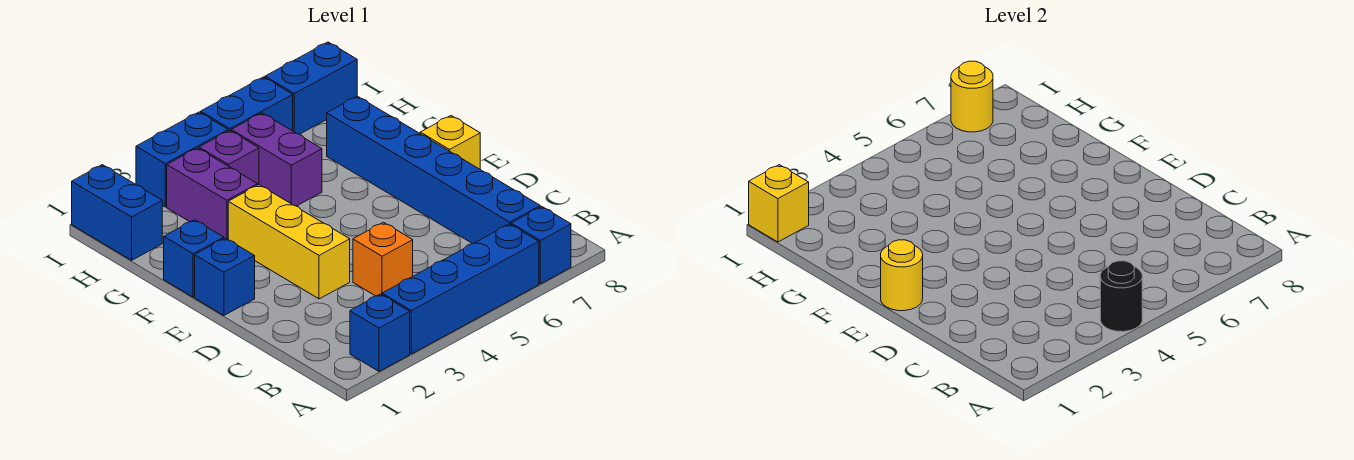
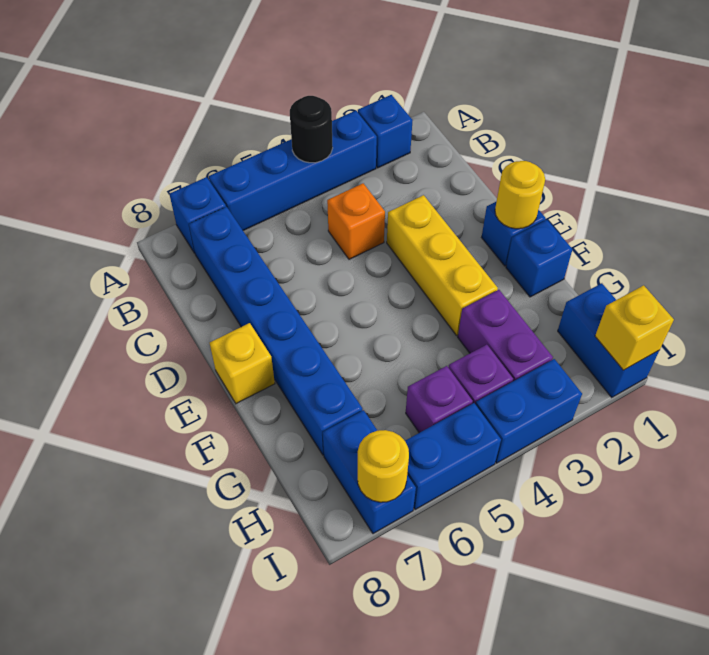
purple brick G5:H5 level 1 -> purple brick H5 level 1
blue brick I7:I8 level 1 -> blue brick H7:I7 level 1

